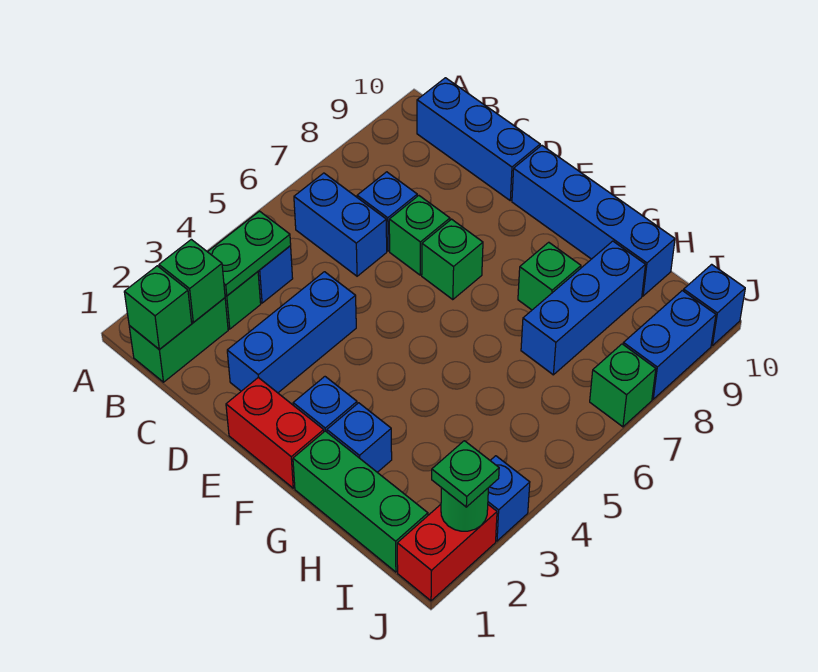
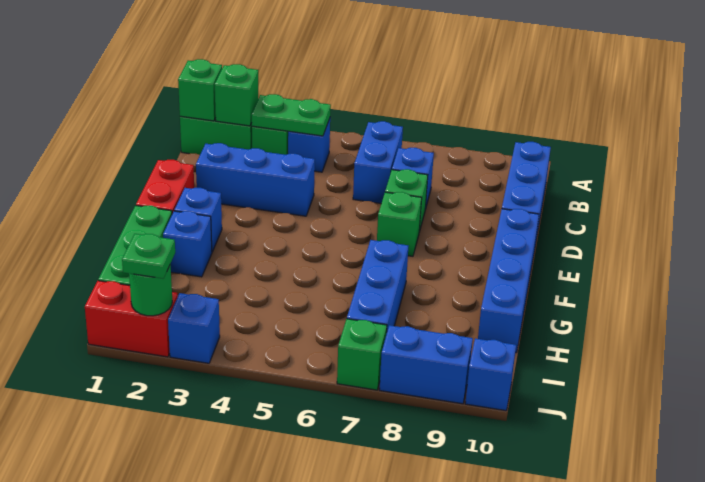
green brick G8 level 1 -> none
blue brick H7:H9 level 1 -> blue brick G7:I7 level 1

